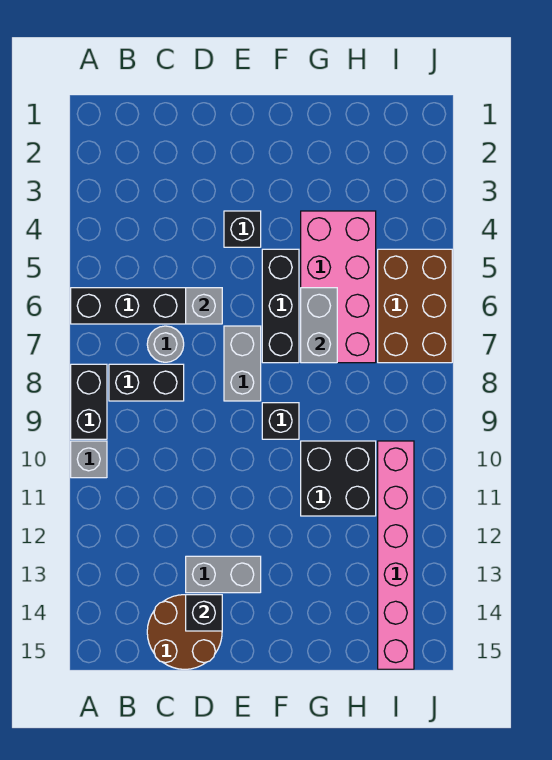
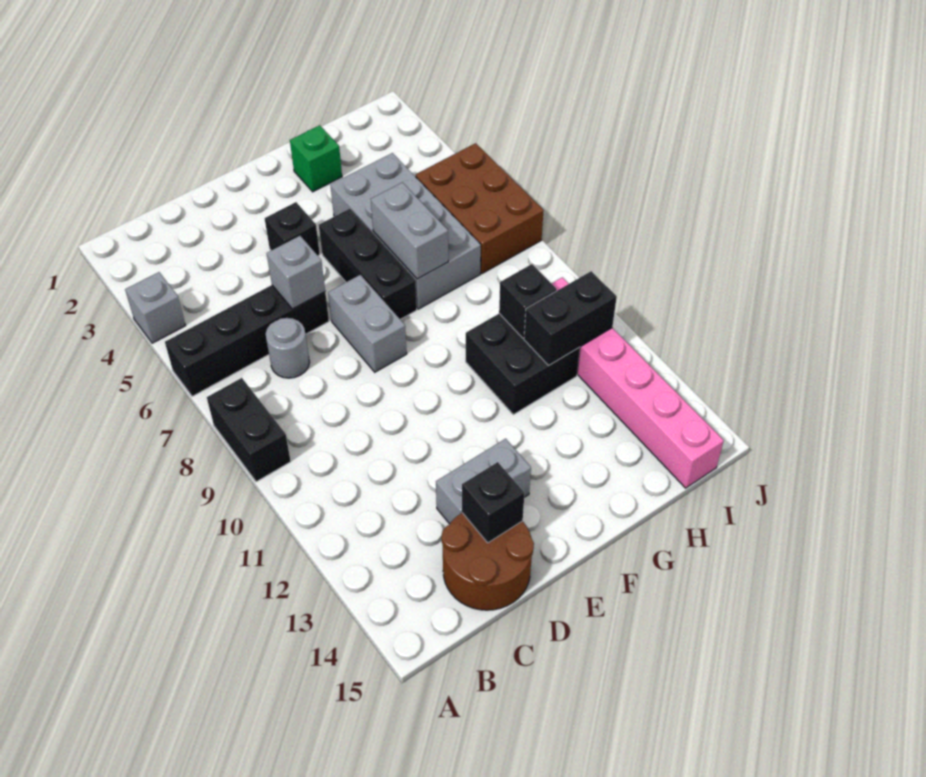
grey brick A10 level 1 -> grey brick A4 level 1
black brick B8:C8 level 1 -> black brick H11:I11 level 2
black brick F9 level 1 -> black brick H10 level 2
none -> green brick G2 level 1
pink brick G4:H7 level 1 -> grey brick G4:H7 level 1

